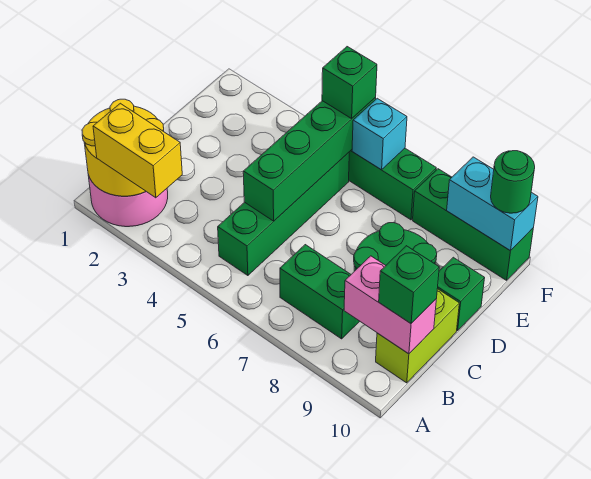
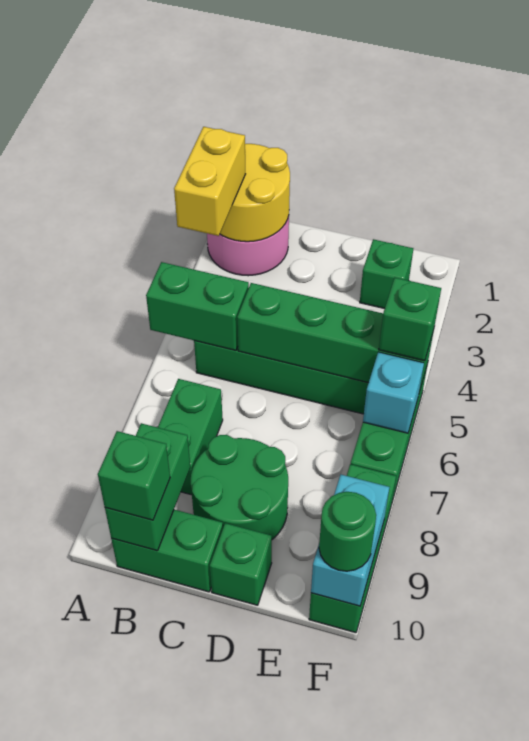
none -> green brick A5:B5 level 2
pink brick B9:B10 level 2 -> green brick B9:B10 level 2
lime brick B10:C10 level 1 -> green brick B10:C10 level 1
none -> green brick E2 level 1

